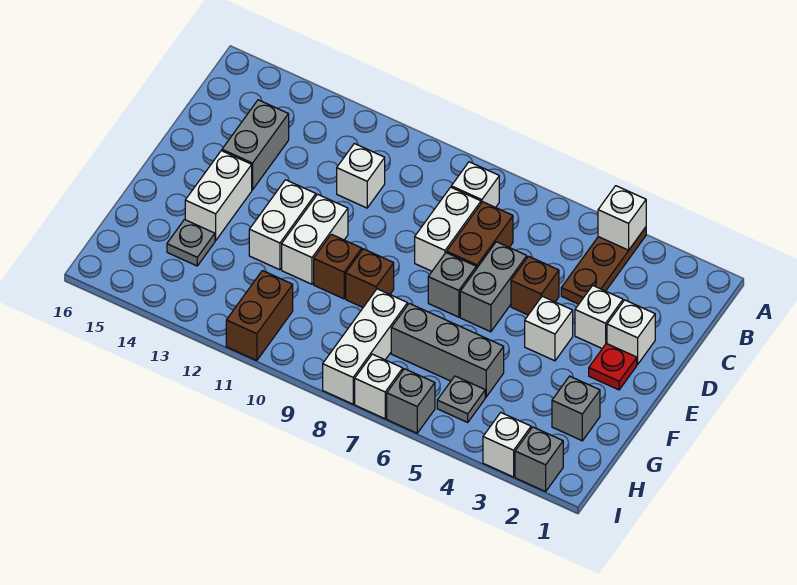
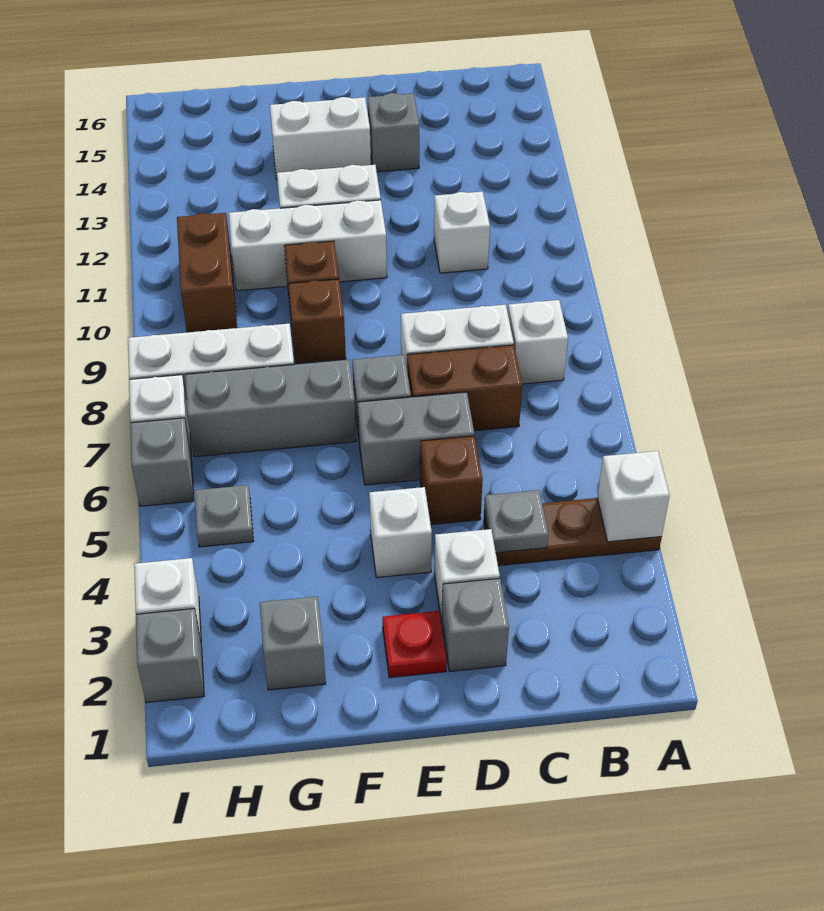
grey brick C14:D14 level 1 -> grey brick D14 level 1
white brick D2 level 1 -> grey brick D2 level 1
white brick E11:F11 level 1 -> white brick E11:G11 level 1
grey brick G5:G7 level 1 -> grey brick F7:H7 level 1
grey plate G14 level 1 -> grey plate C4 level 2
brown brick H11:I11 level 1 -> brown brick H10:H11 level 1

